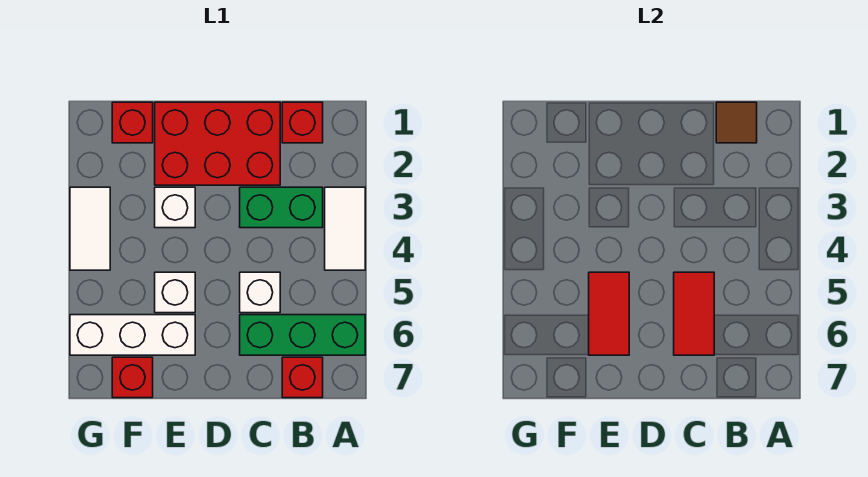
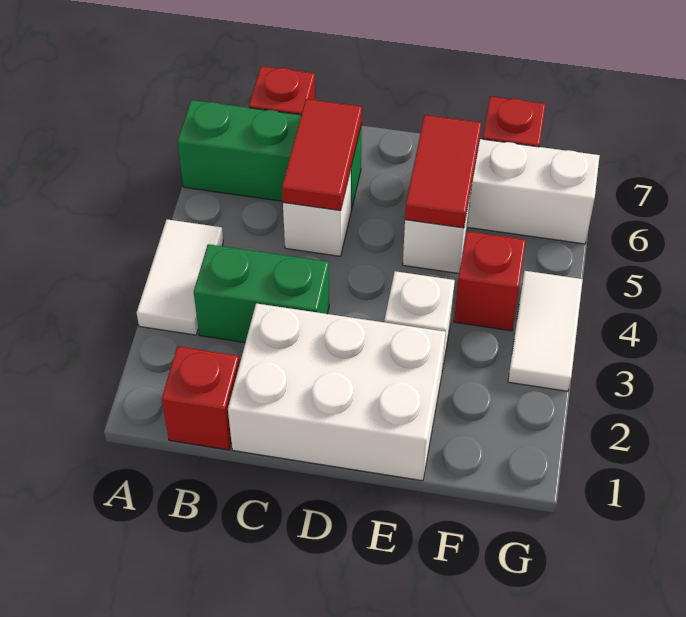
brown tile B1 level 2 -> none
red brick C1:E2 level 1 -> white brick C1:E2 level 1
red brick F1 level 1 -> red brick F4 level 1

